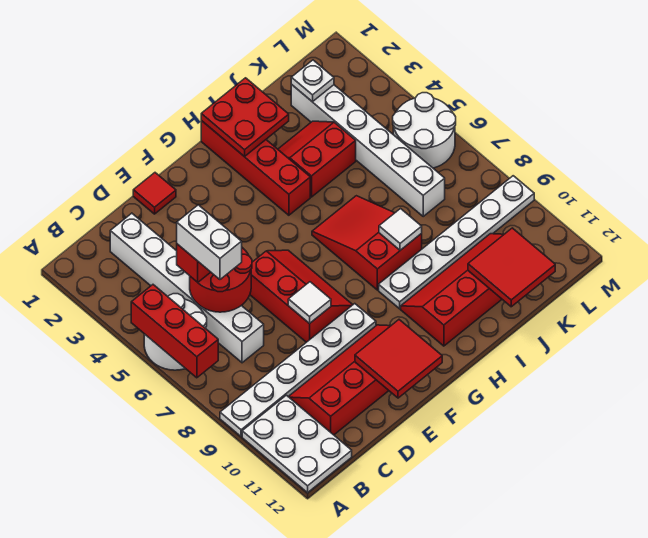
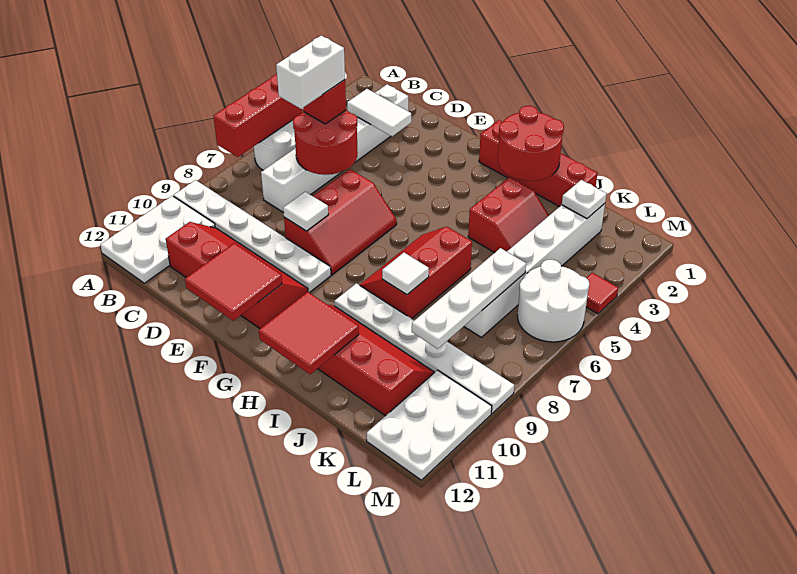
none -> white tile C3:D3 level 2
red tile E1 level 1 -> red tile M4 level 1
red brick H1:H4 level 1 -> red brick G1:J1 level 1
red plate H1:I2 level 2 -> red round brick H1:I2 level 2
red slope H6:I8 level 1 top 8 -> red slope H6:I8 level 1 top I
red slope I3:J4 level 1 top 4 -> red slope I3:J4 level 1 top I
red tile J11:K12 level 2 -> red tile H11:I12 level 2
none -> white plate K6:K9 level 2
none -> white plate L10:M12 level 1

